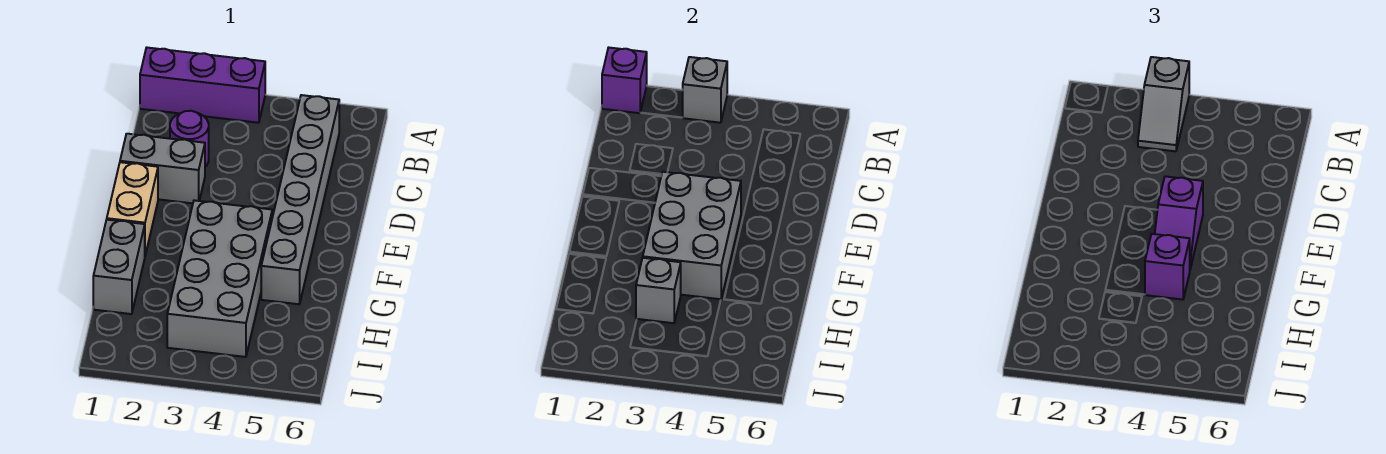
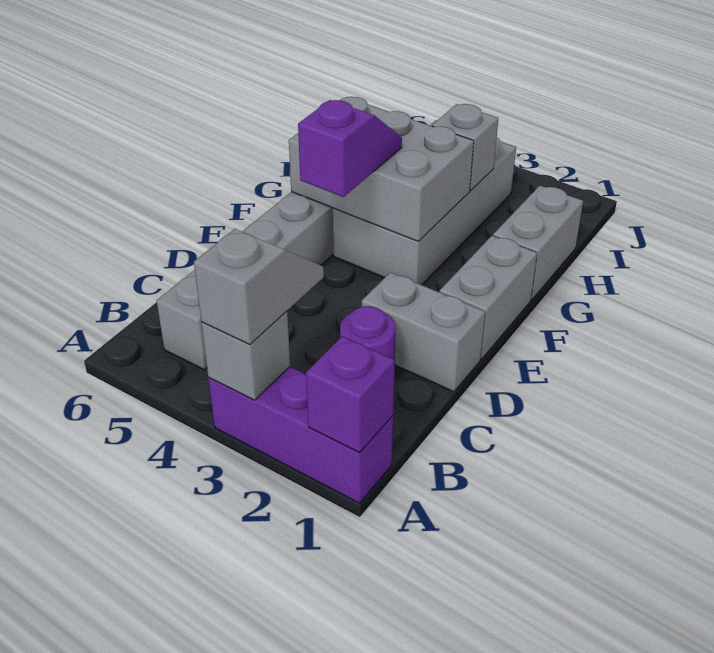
tan brick E1:F1 level 1 -> grey brick E1:F1 level 1
grey brick E3:G4 level 2 -> grey brick F3:G5 level 2
purple brick G4 level 3 -> none

